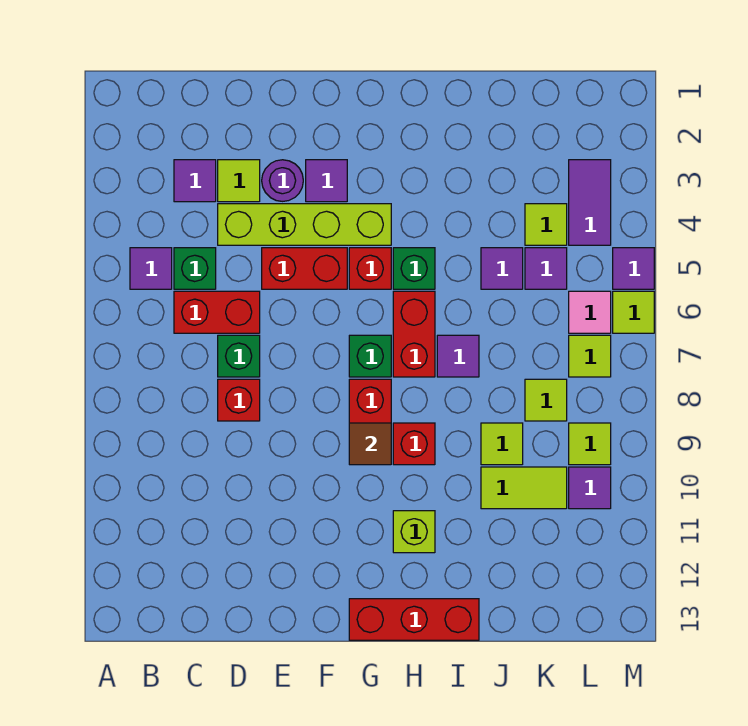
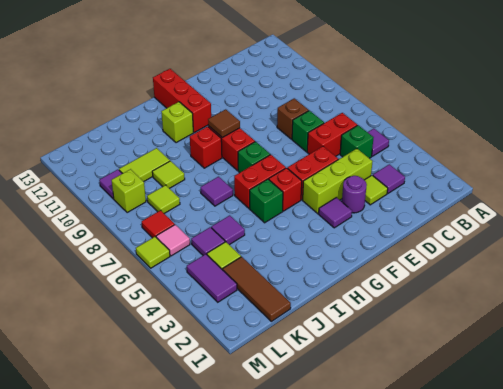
lime brick D4:G4 level 1 -> lime brick D4:F4 level 1
red brick D8 level 1 -> brown brick D8 level 1
red brick G13:I13 level 1 -> red brick G11:G13 level 1
red brick H6:H7 level 1 -> red brick G6:H6 level 1
none -> brown tile K1:K3 level 1
lime tile L7 level 1 -> red tile L7 level 1
lime tile L9 level 1 -> lime brick L9 level 1
purple tile M5 level 1 -> none

